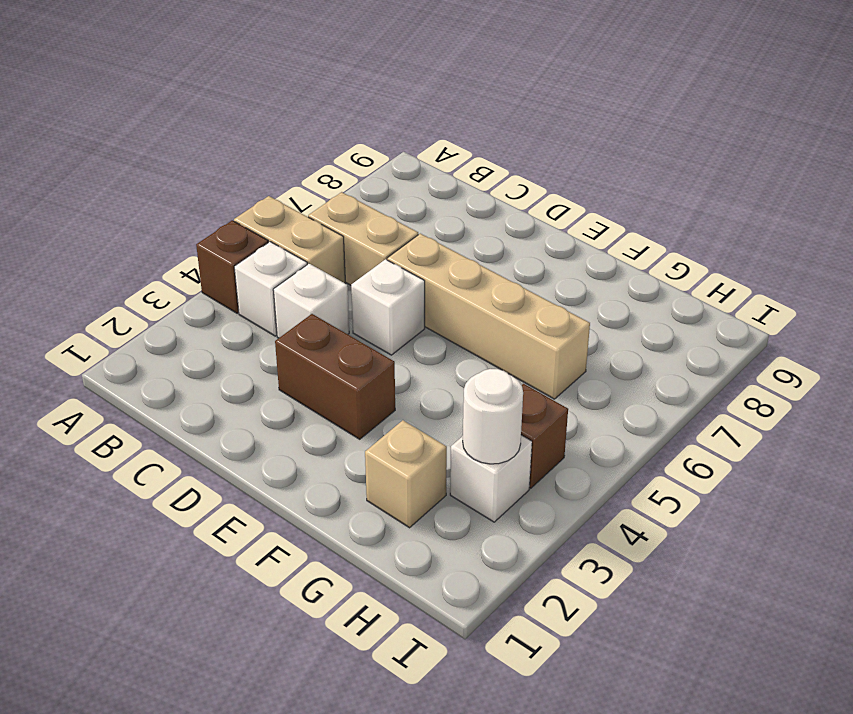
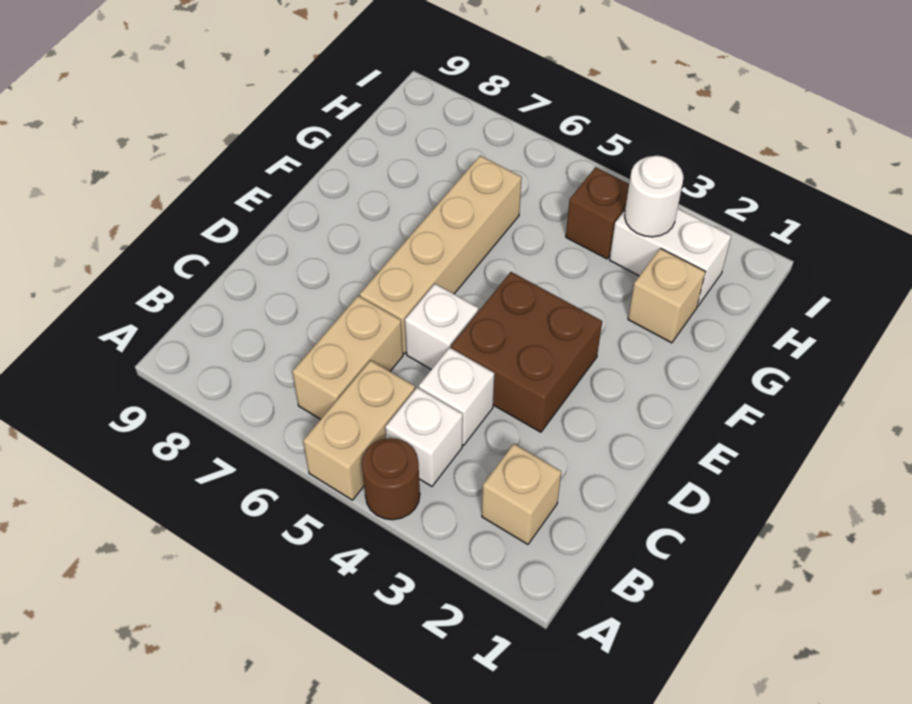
brown brick A4 level 1 -> brown round brick A4 level 1
none -> tan brick B2 level 1
brown brick D3:E3 level 1 -> brown brick D3:E4 level 1
white brick H3 level 1 -> white brick H2:H3 level 1

